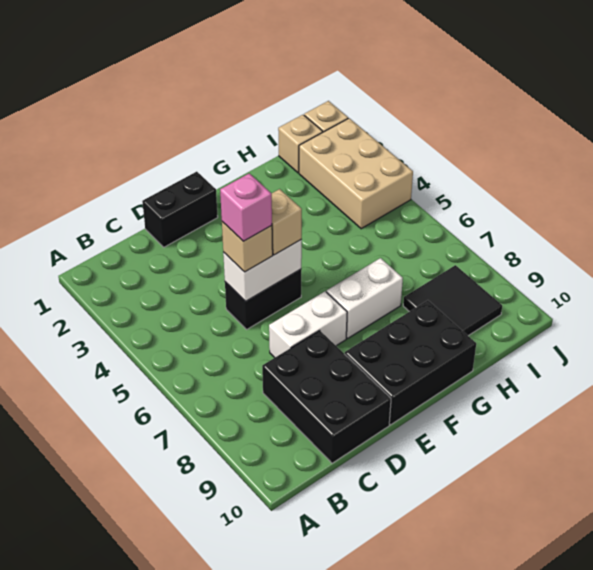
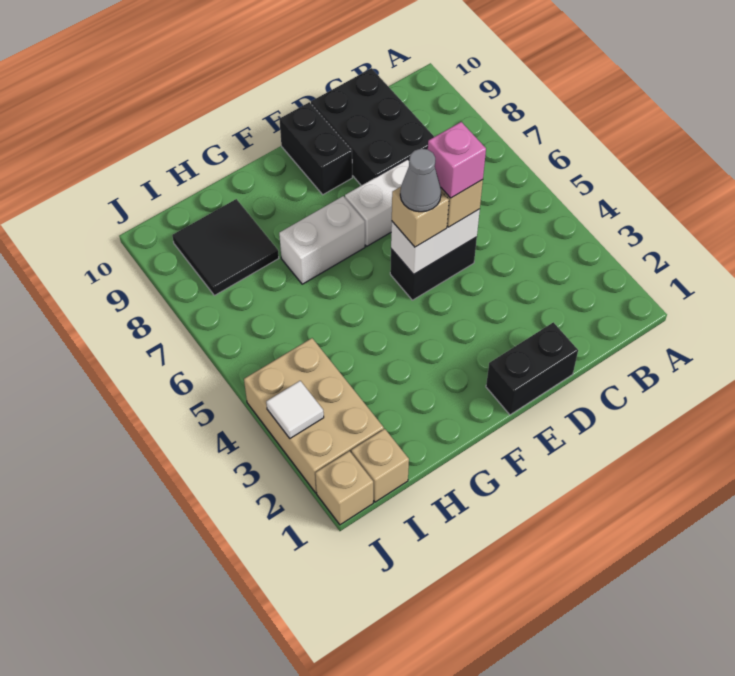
none -> grey cone E5 level 4
black brick E9:G10 level 1 -> black brick E9:E10 level 1
none -> white tile J3 level 2

